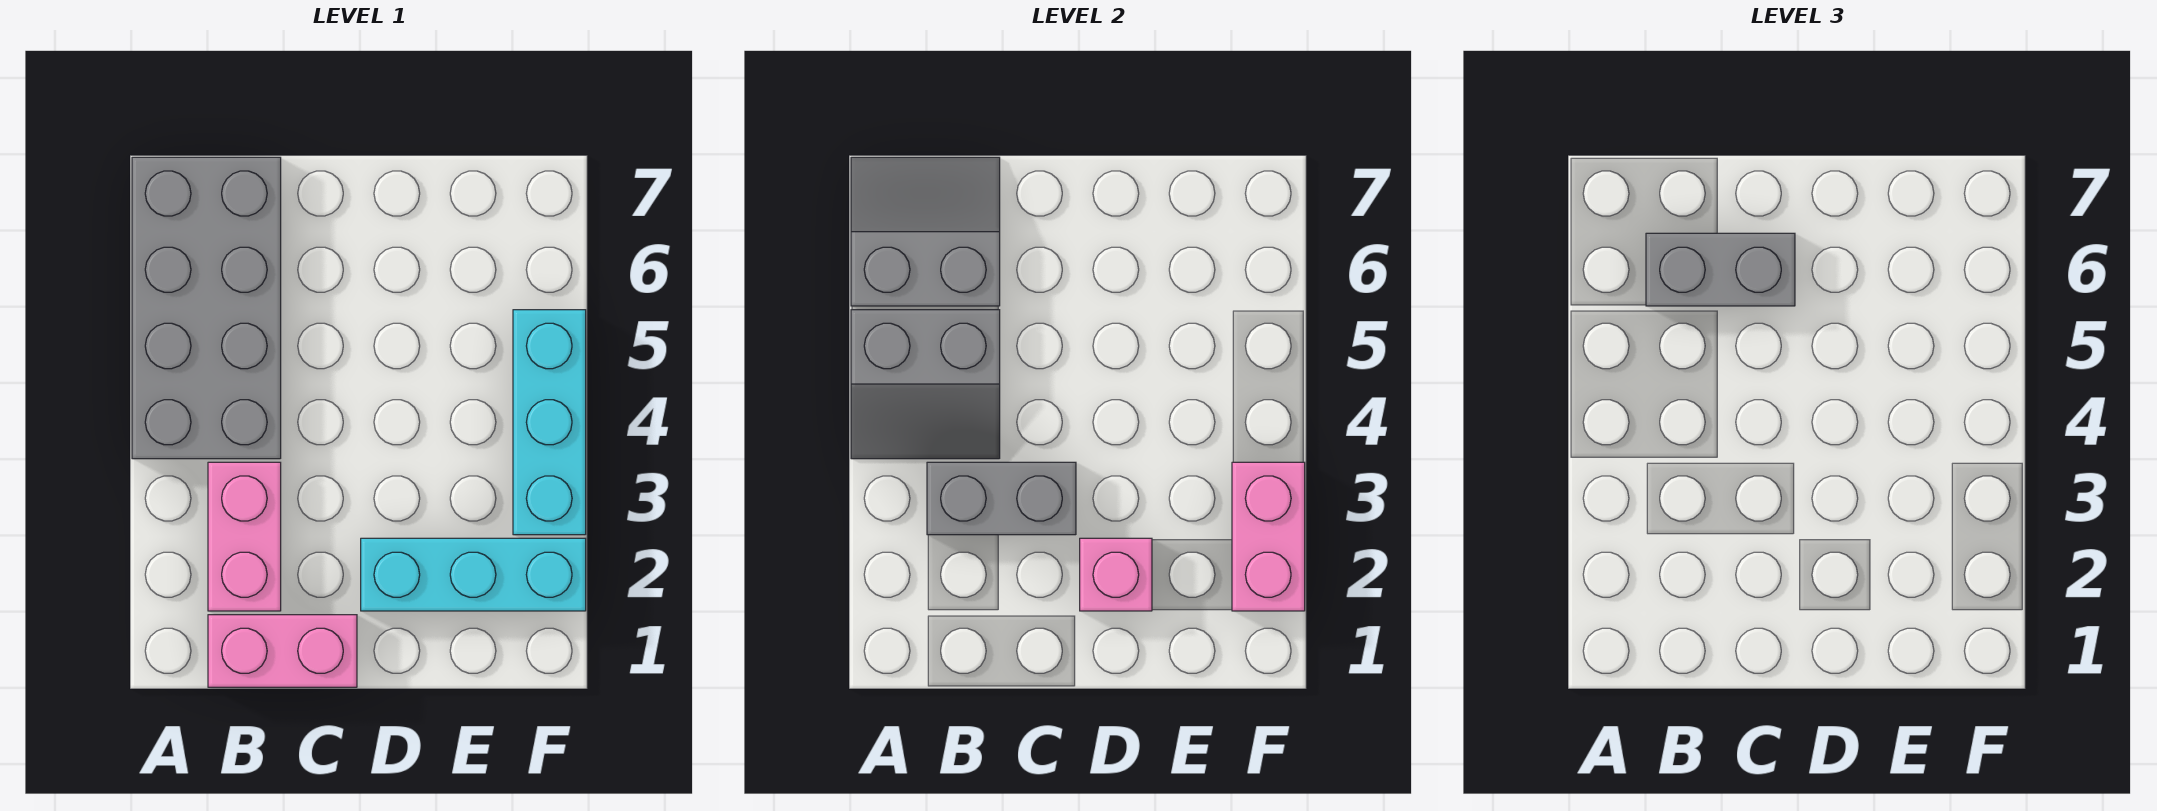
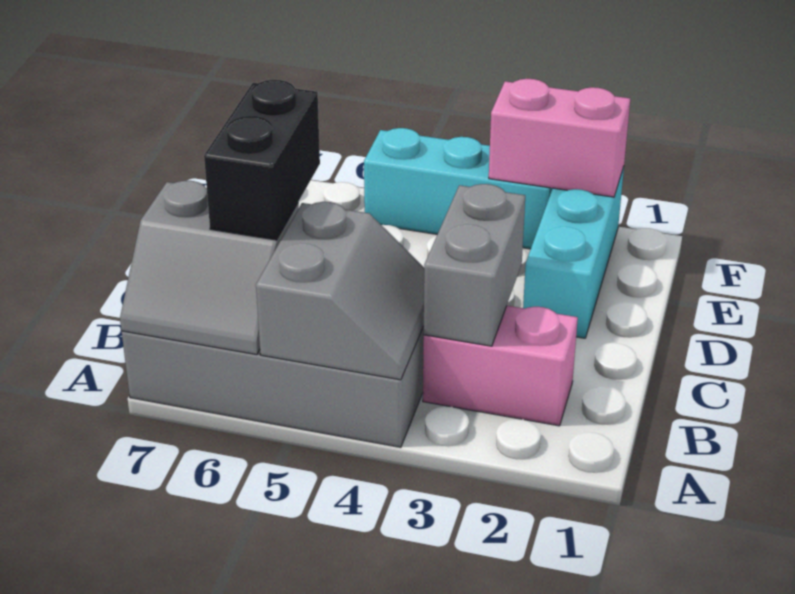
grey slope A6:B7 level 2 top 6 -> grey slope A6:B7 level 2 top B
pink brick B1:C1 level 1 -> none
grey brick B6:C6 level 3 -> black brick B6:C6 level 3
pink brick D2 level 2 -> none

